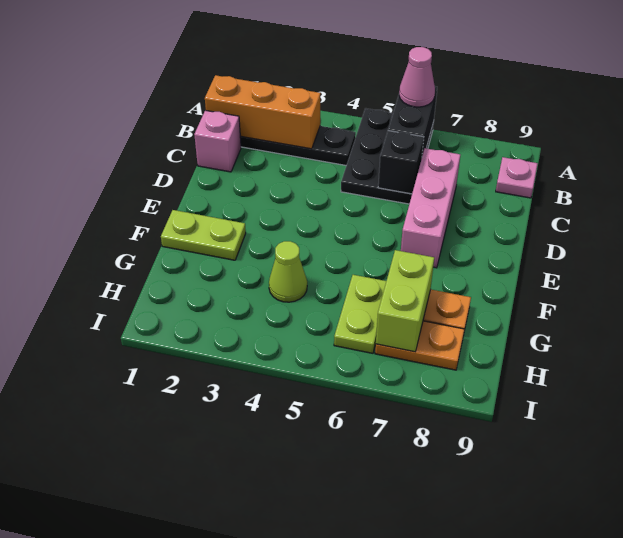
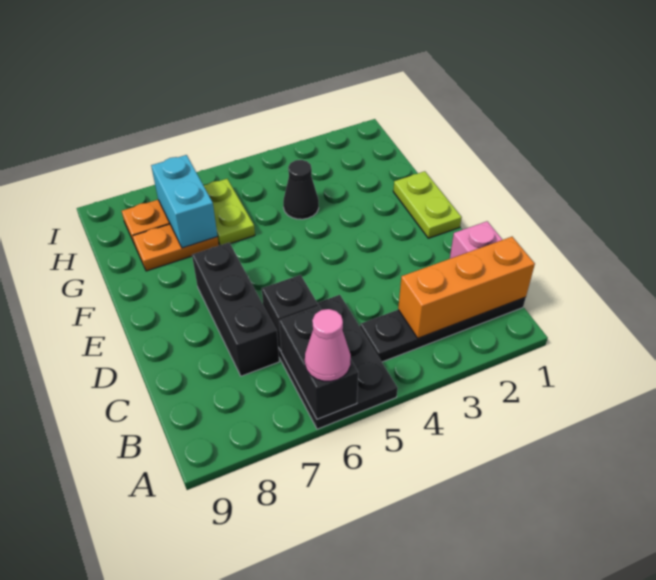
pink plate B9 level 1 -> none
pink brick C7:E7 level 1 -> black brick C7:E7 level 1
lime plate F1:F2 level 1 -> lime plate E1:F1 level 1
lime cone G4 level 1 -> black cone G4 level 1
lime brick G7:H7 level 2 -> cyan brick G7:H7 level 2

